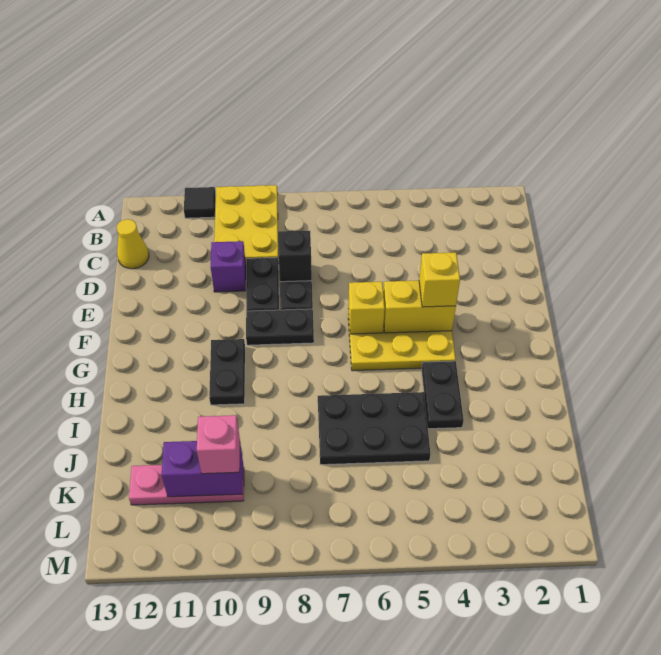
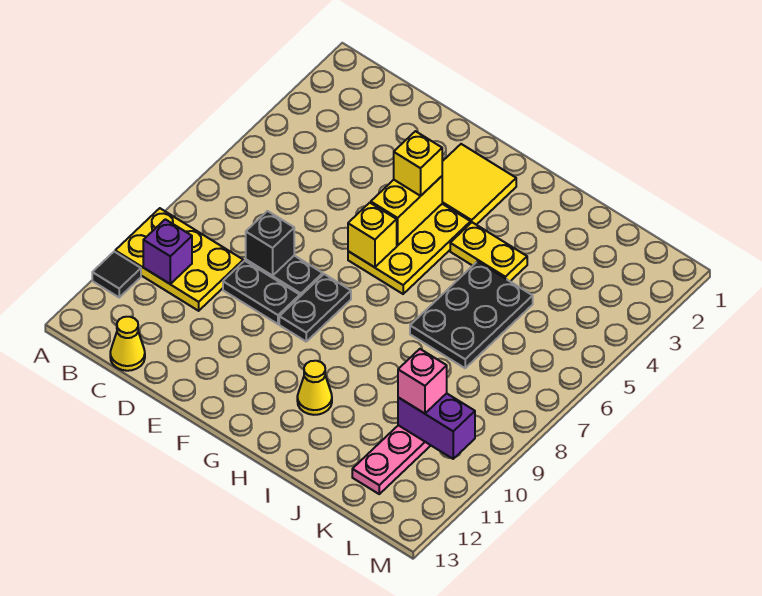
purple brick D10 level 1 -> purple brick B10 level 2
none -> yellow tile F2:G3 level 1
black plate G10:H10 level 1 -> none
black plate H4:I4 level 1 -> yellow plate H4:I4 level 1
none -> yellow cone H11 level 1
purple brick K10:K11 level 2 -> purple brick K10:L10 level 2

